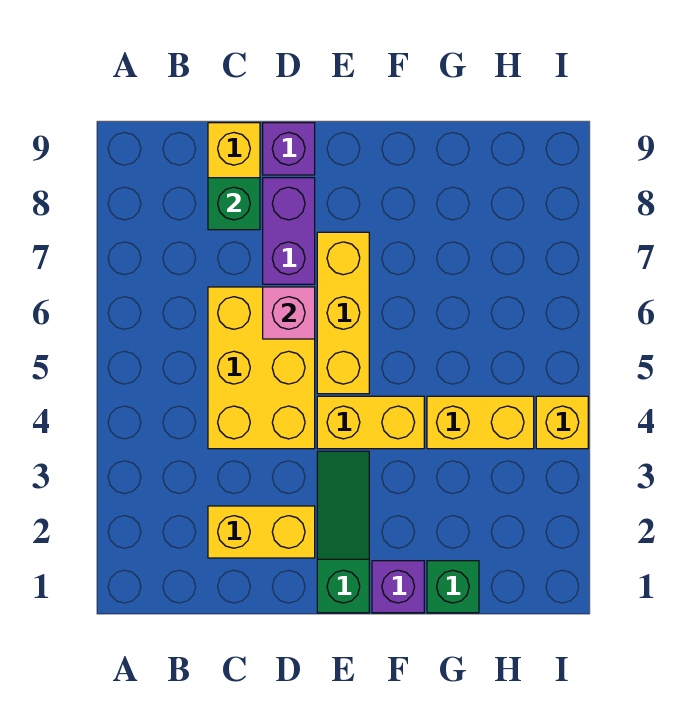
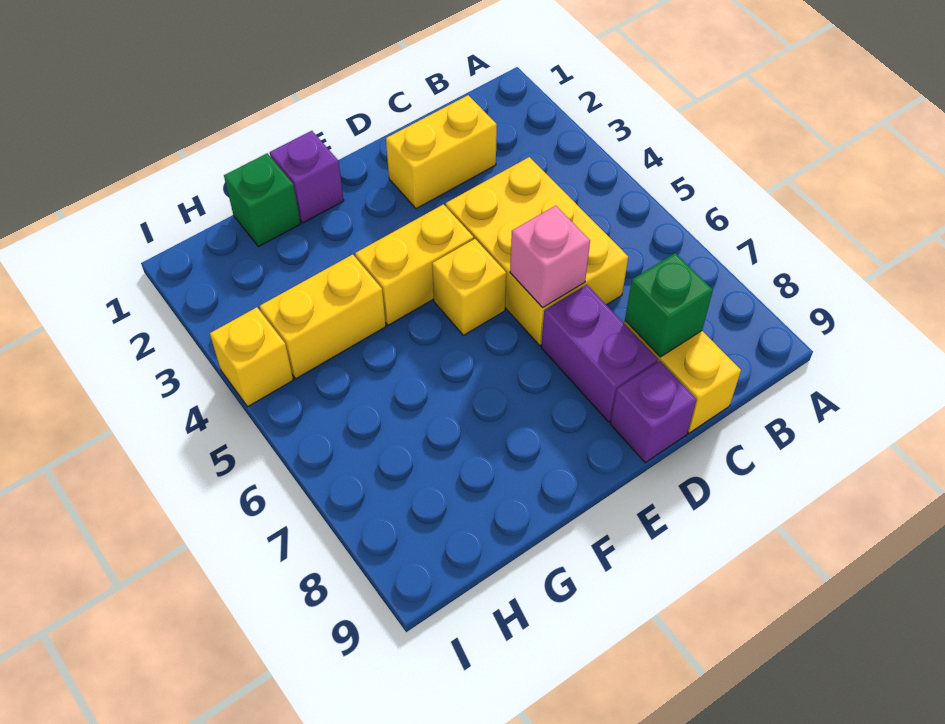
green slope E1:E3 level 1 top 1 -> none
yellow brick E5:E7 level 1 -> yellow brick E5 level 1

